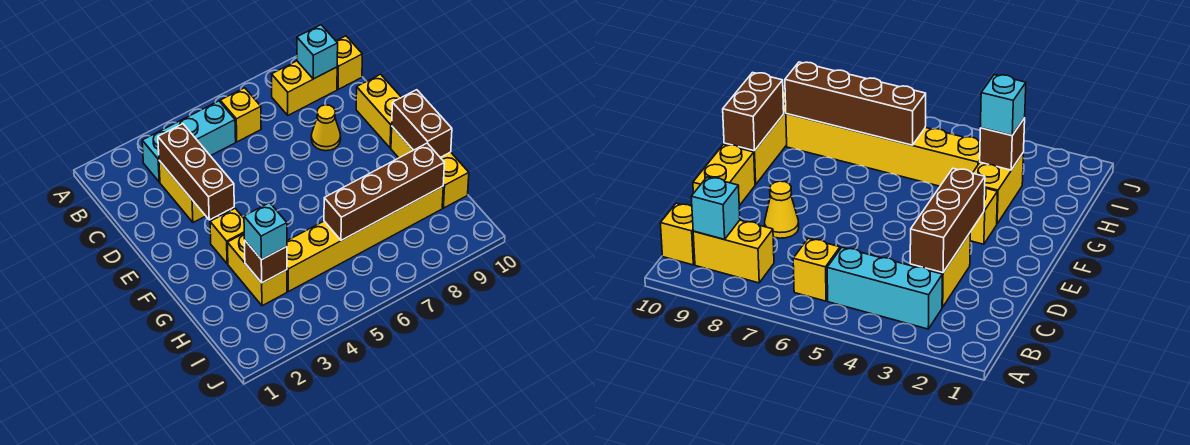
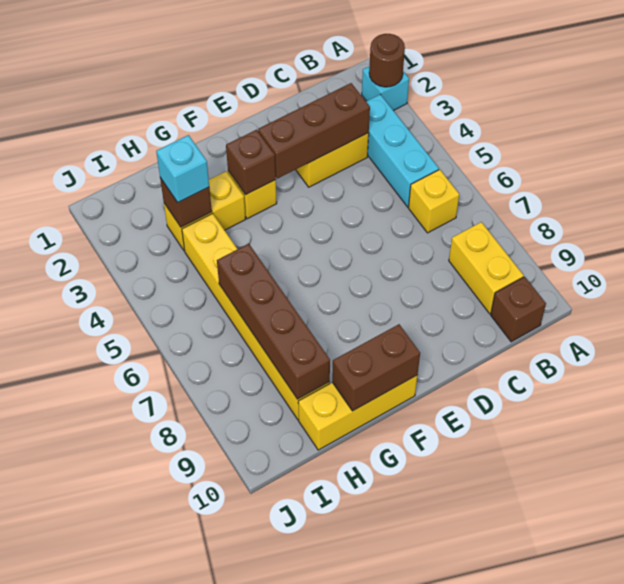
none -> brown round brick A2 level 2
cyan brick B9 level 2 -> cyan brick A2 level 1
yellow brick B10 level 1 -> brown brick B10 level 1
yellow cone D8 level 1 -> none
yellow brick D10:E10 level 1 -> none
none -> brown brick F3 level 2

